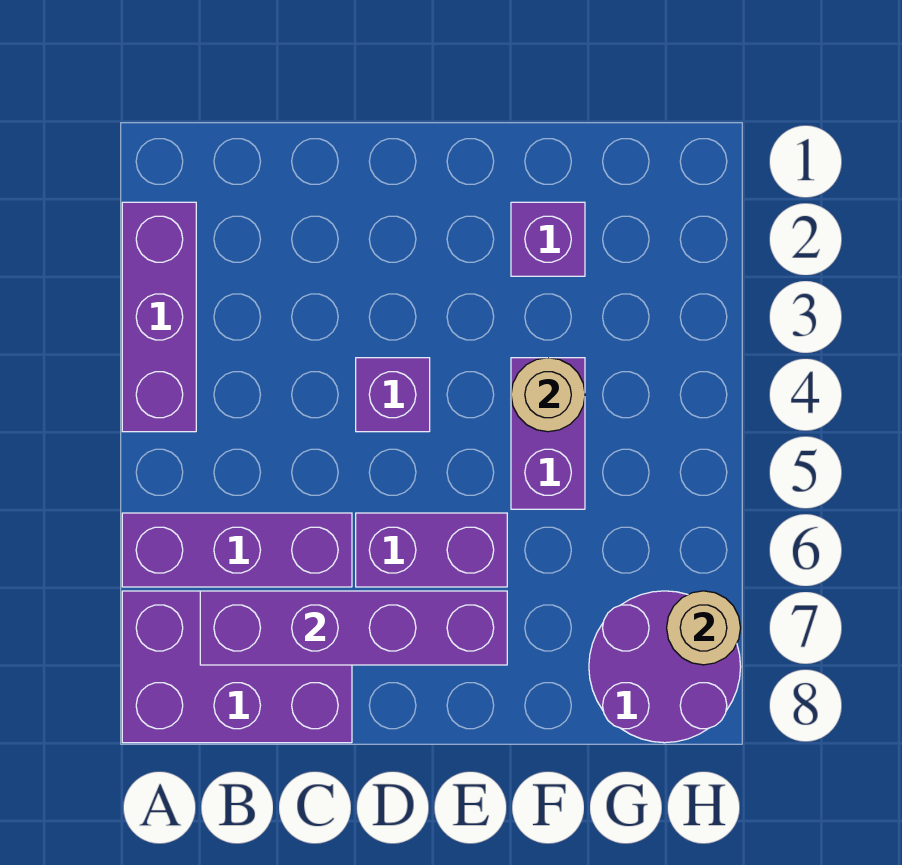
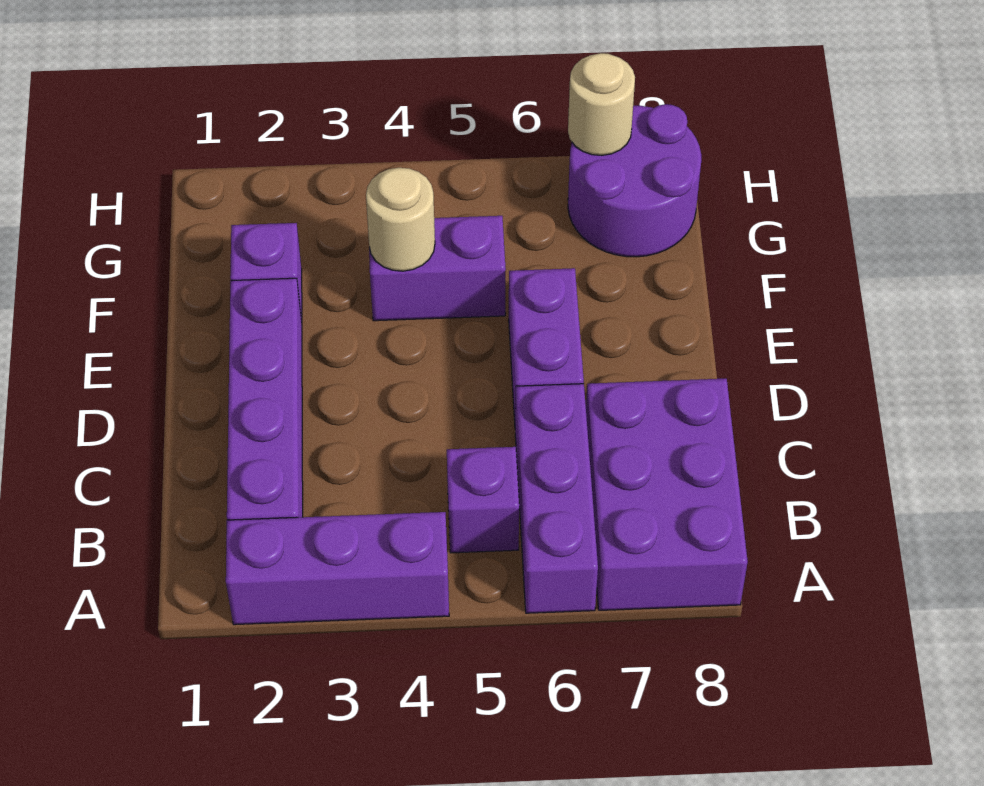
purple brick B7:E7 level 2 -> purple brick B2:E2 level 1
purple brick D4 level 1 -> purple brick B5 level 1

